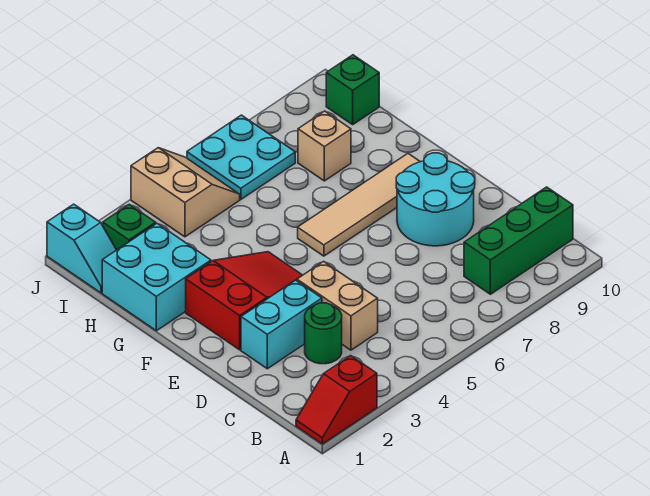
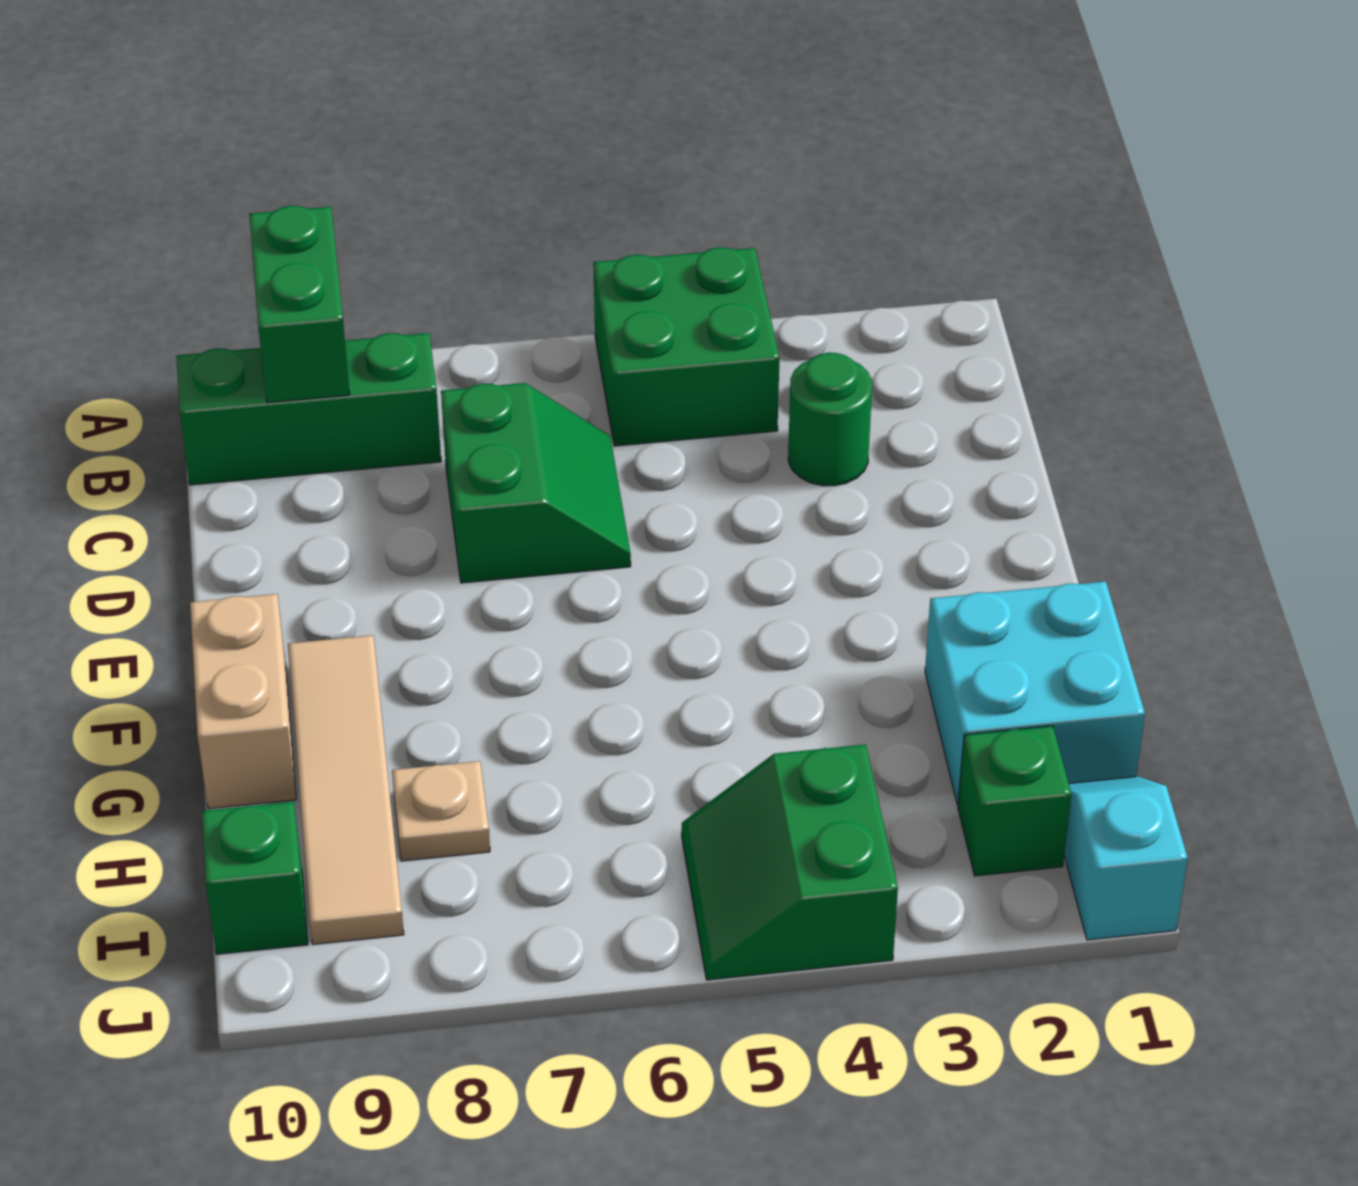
red slope A1:A2 level 1 top 2 -> none
none -> green brick A4:B5 level 1
none -> green brick A9:B9 level 2
tan brick C4:D4 level 1 -> tan brick F10:G10 level 1
none -> green slope C6:D7 level 1 top 7
cyan brick D2:D3 level 1 -> none
cyan round brick D8:E9 level 1 -> none
red slope E2:F4 level 1 top 2 -> none
tan tile F6:F9 level 1 -> tan tile F9:I9 level 1
tan brick H8 level 1 -> tan plate H8 level 1
tan slope I4:J5 level 1 top 4 -> green slope I4:J5 level 1 top 4
cyan plate I6:J7 level 1 -> none

